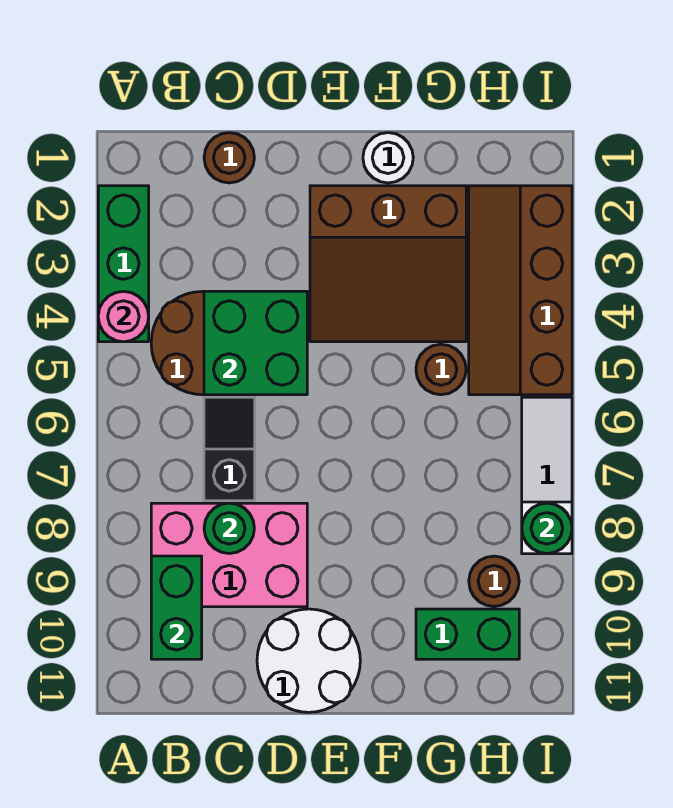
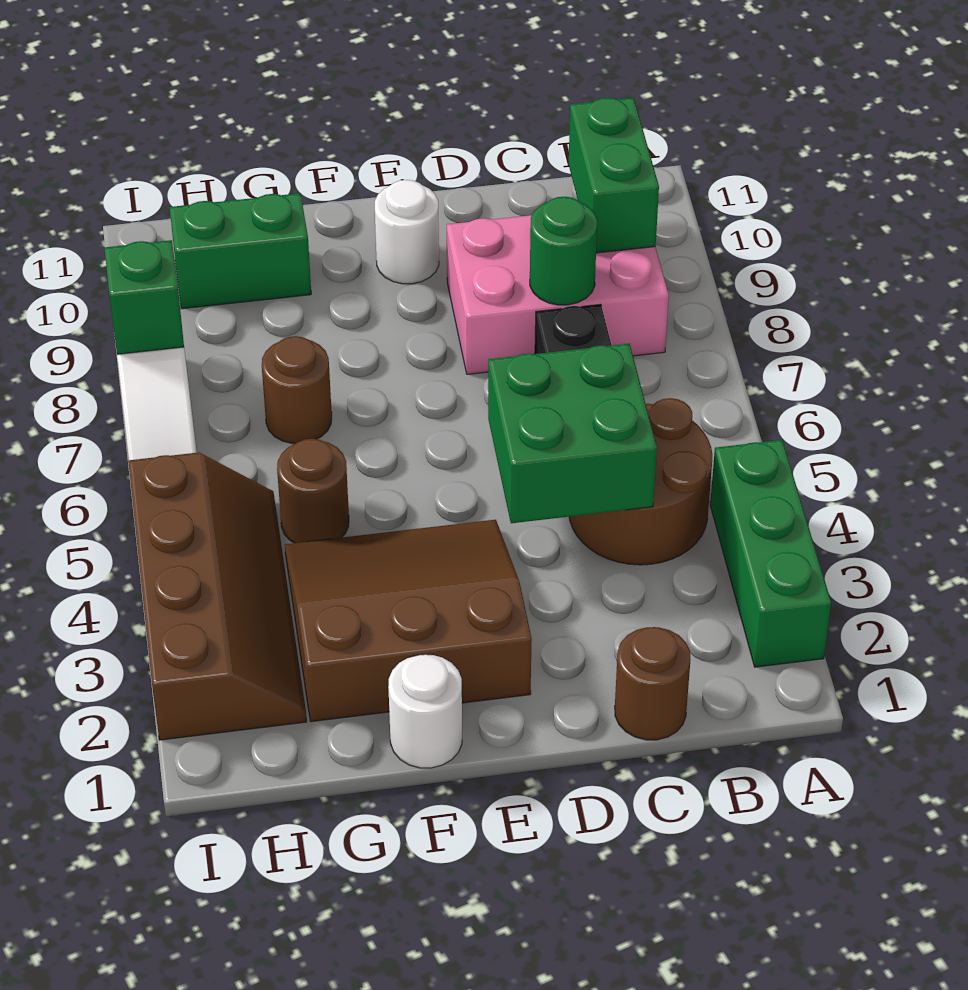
pink round brick A4 level 2 -> none
white round brick D10:E11 level 1 -> white round brick E10 level 1
brown round brick H9 level 1 -> brown round brick G7 level 1
green round brick I8 level 2 -> green brick I8 level 2

